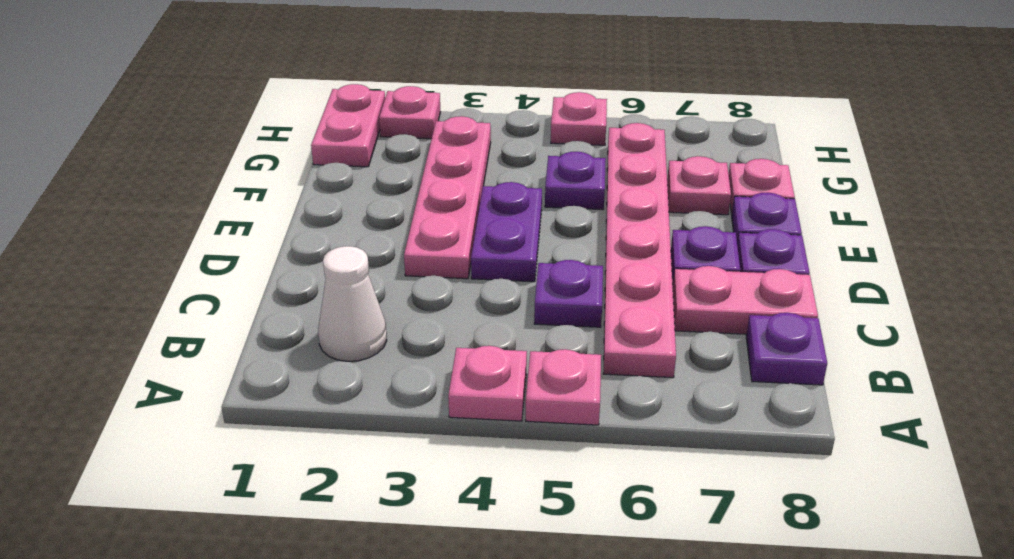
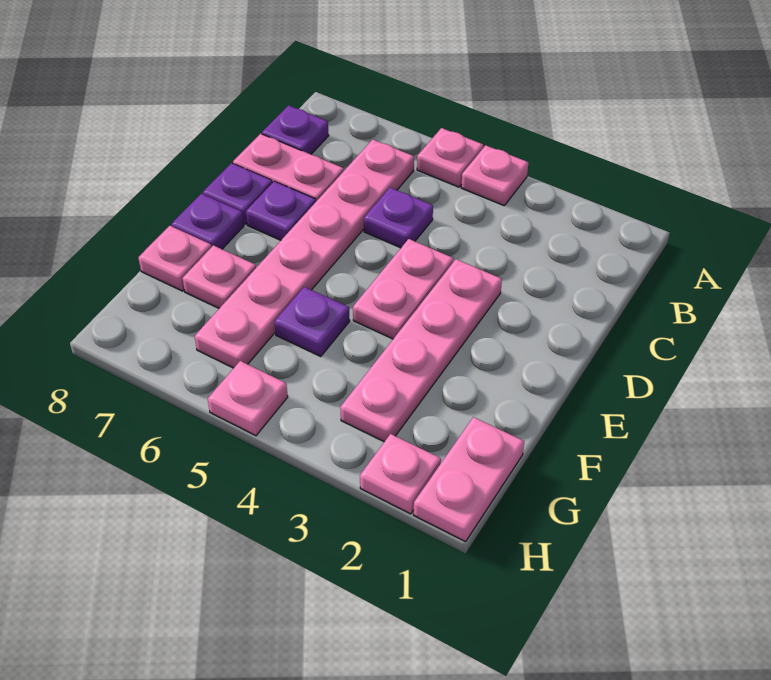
white cone B2 level 1 -> none
purple plate D4:E4 level 1 -> pink plate D4:E4 level 1

